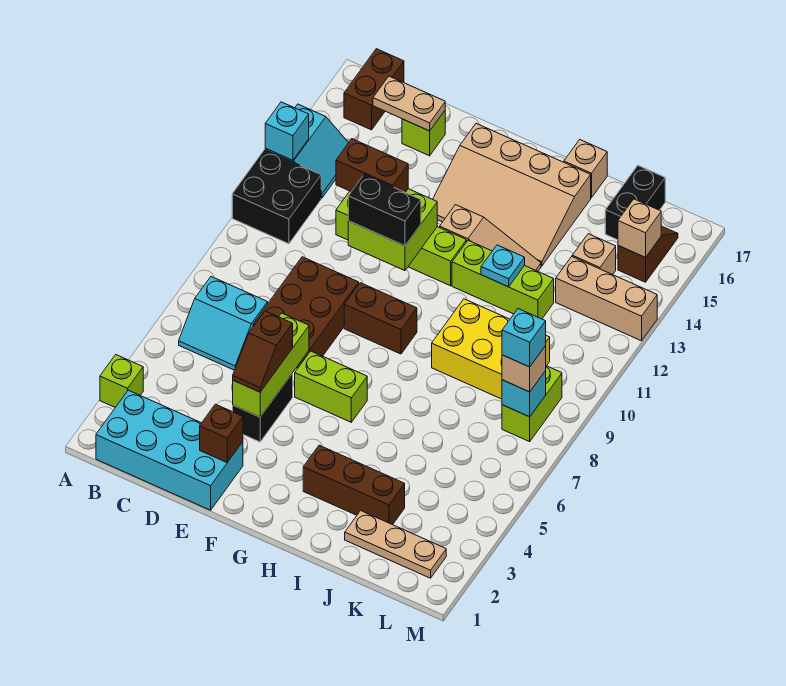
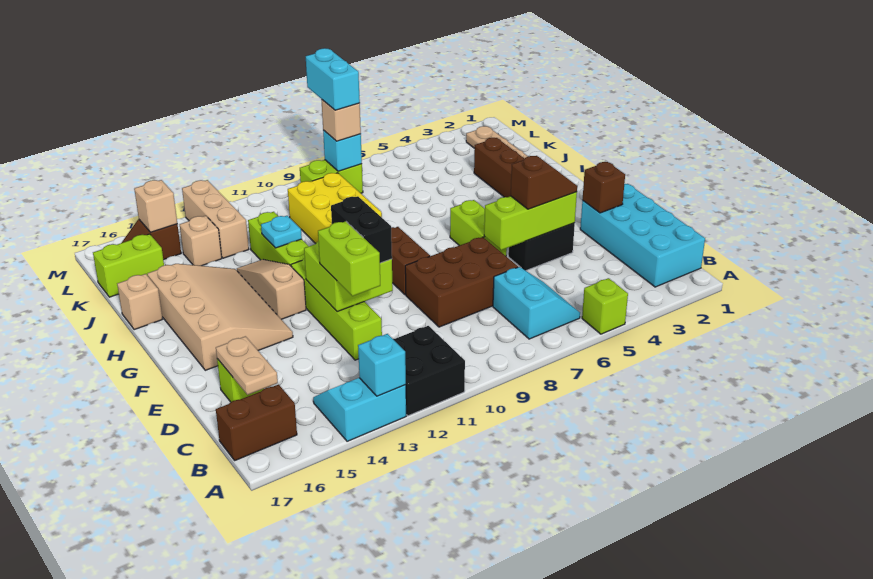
lime brick A3 level 1 -> lime brick A5 level 1
brown brick D12:E12 level 3 -> lime brick D12:E12 level 3
black brick K16:K17 level 1 -> lime brick K16:K17 level 1
cyan brick L8 level 4 -> cyan brick L8:M8 level 4

